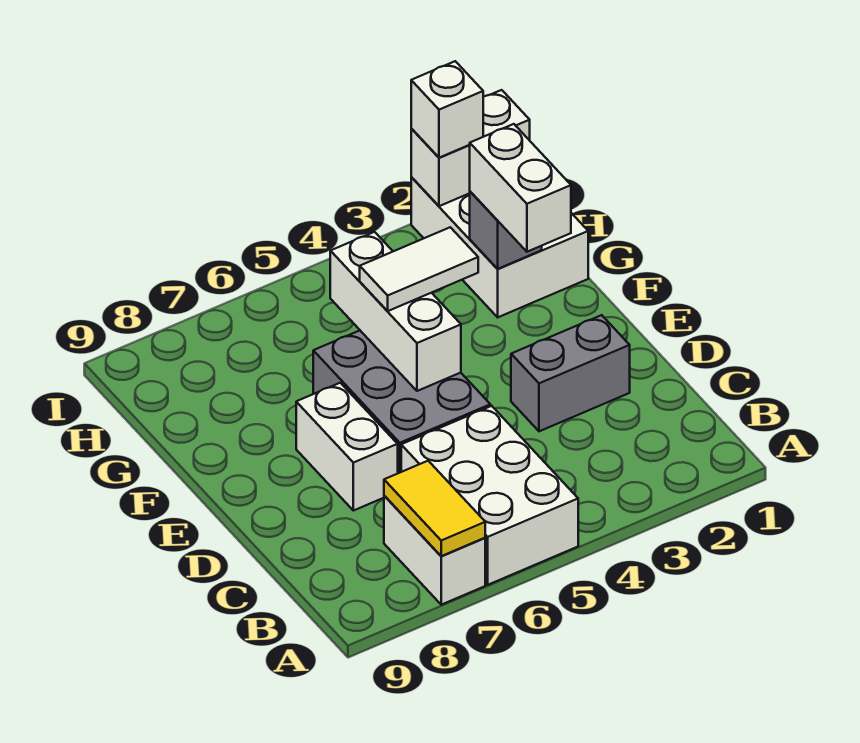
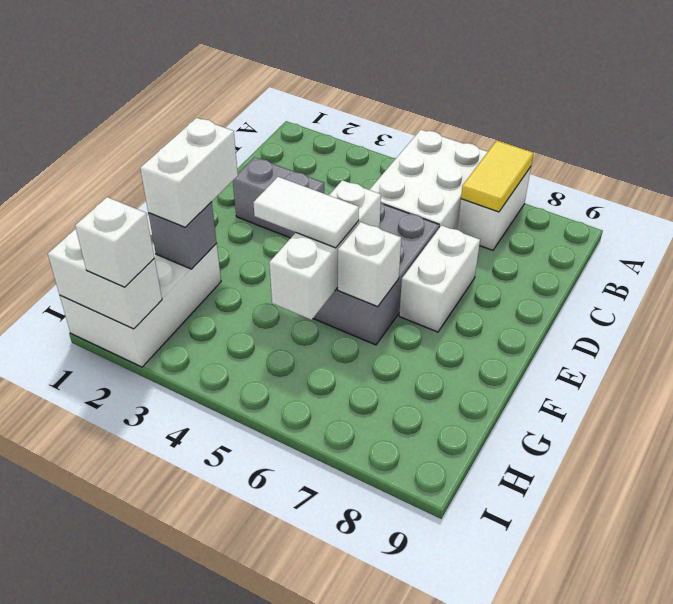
none -> white brick F6 level 2

